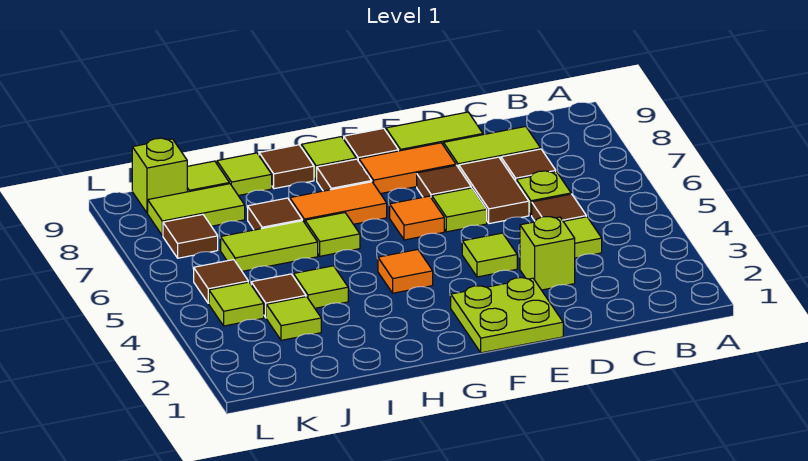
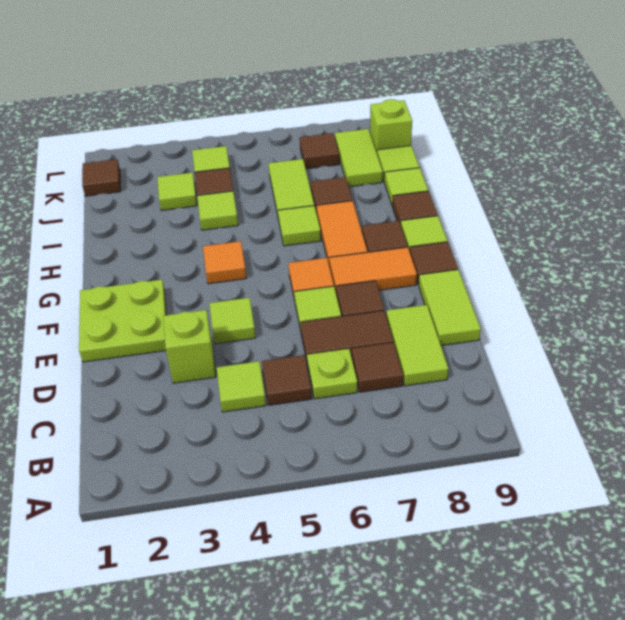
orange tile E8:F8 level 1 -> orange tile F7:F8 level 1
brown tile K5 level 1 -> brown tile K1 level 1

